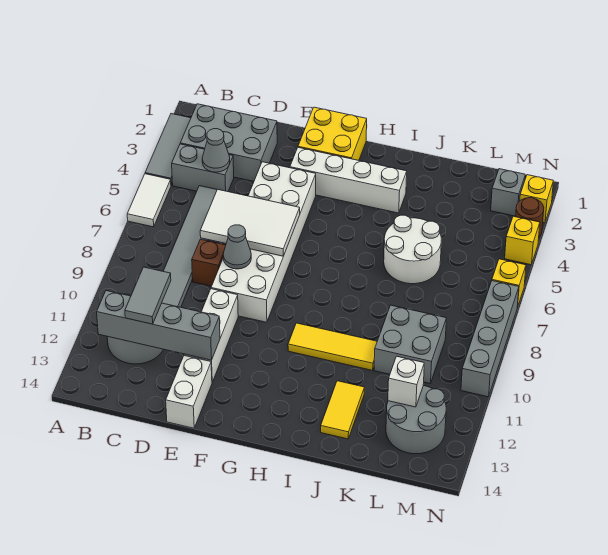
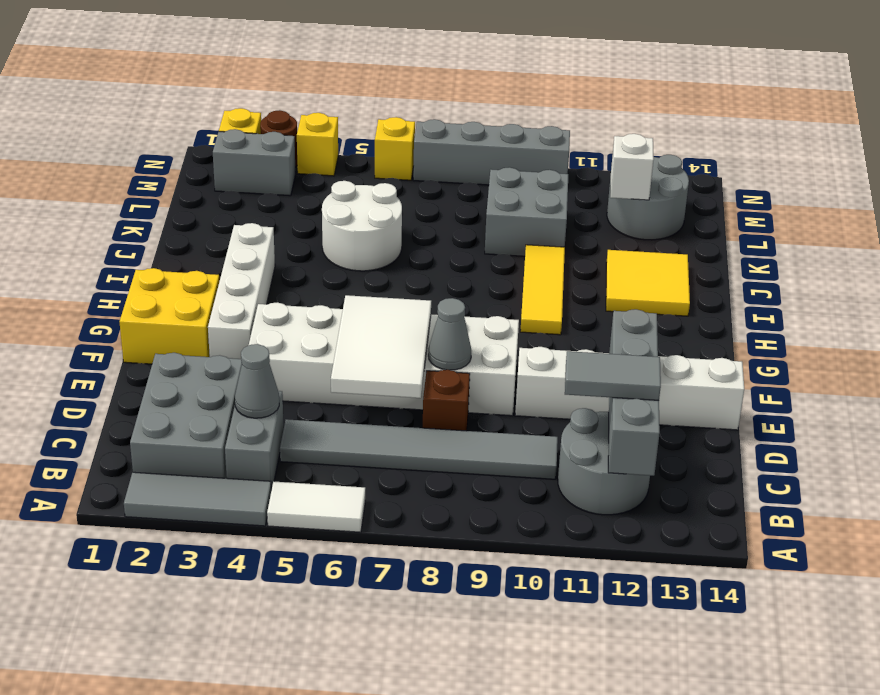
yellow tile J12:J13 level 1 -> yellow tile I12:J13 level 1
grey brick M2 level 1 -> grey brick M2:M3 level 1

